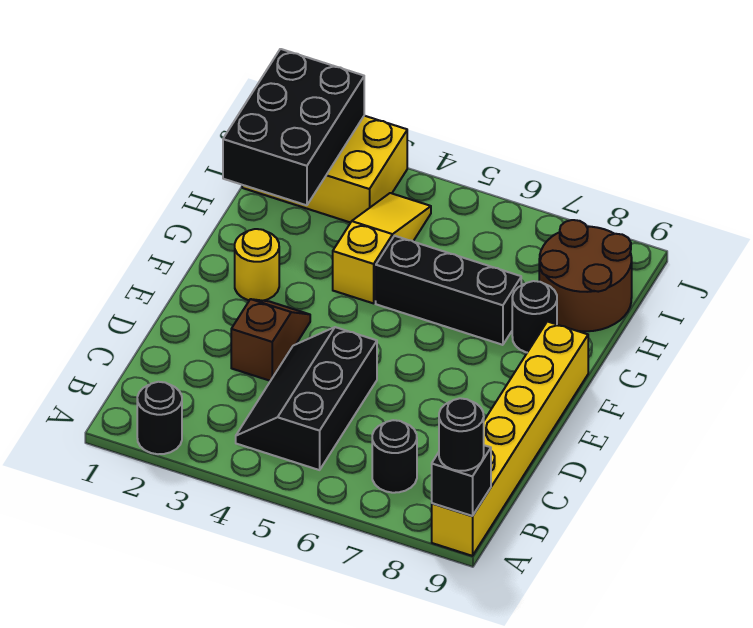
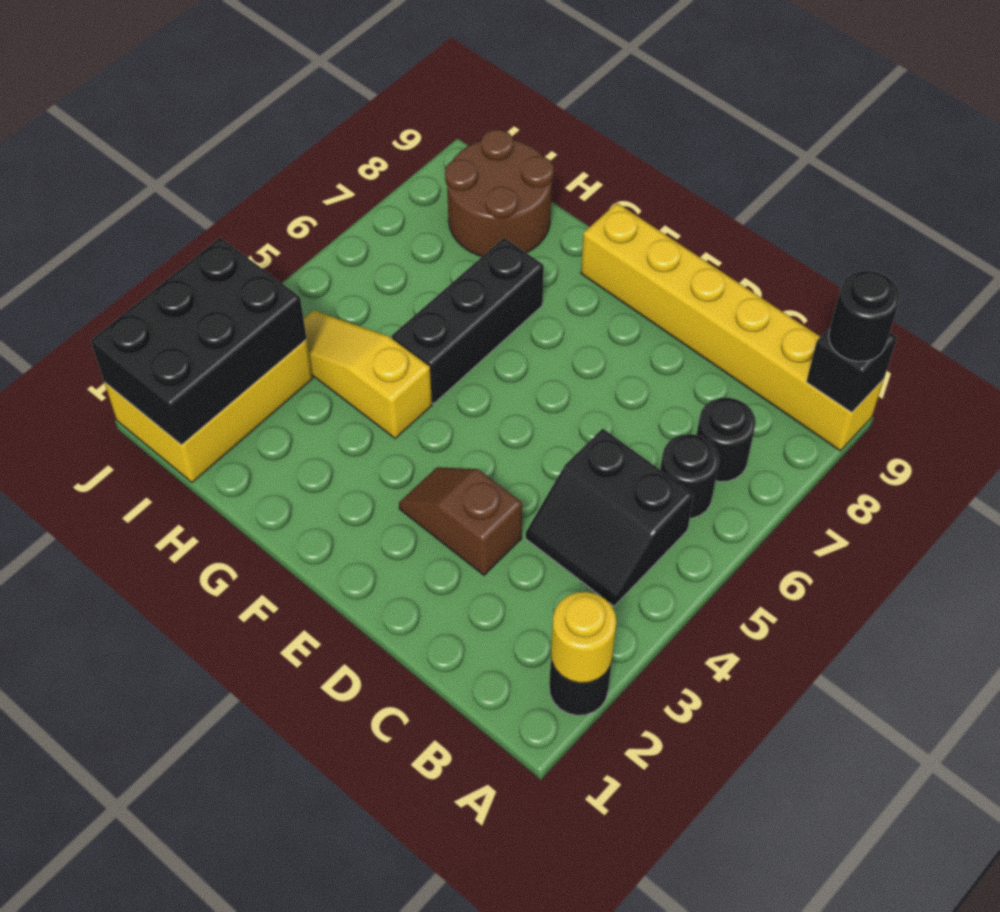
black slope B4:D5 level 1 top 5 -> black slope B4:C5 level 1 top 5
yellow round brick F2 level 1 -> yellow round brick A2 level 2
black round brick G8 level 1 -> black round brick B6 level 1
black brick H1:J2 level 2 -> black brick I1:J3 level 2

